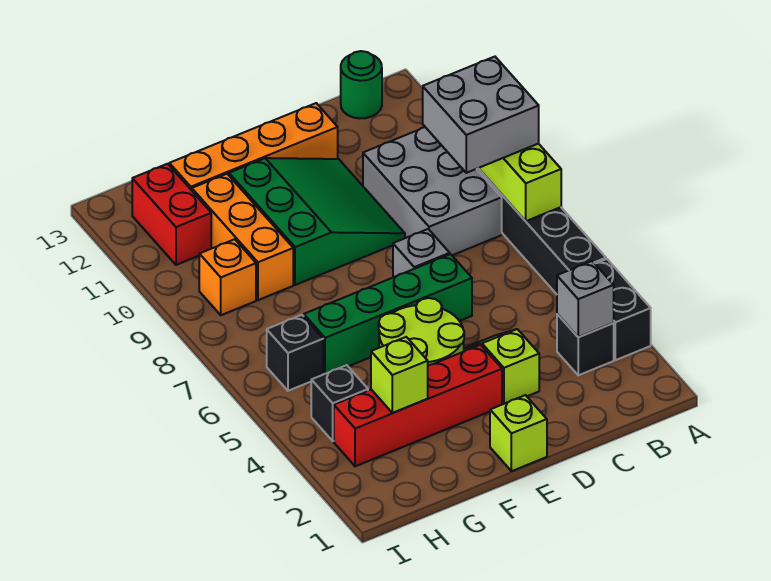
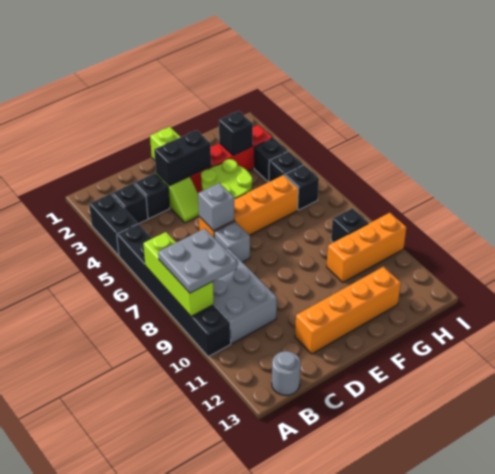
grey brick A8:B9 level 3 -> grey plate A8:B9 level 3
grey brick B3 level 2 -> grey brick D6 level 2
green round brick B13 level 1 -> grey round brick B13 level 1
none -> black brick C3 level 1
none -> black brick D3:E3 level 2
green brick D6:G6 level 1 -> orange brick D6:G6 level 1
green slope D9:F11 level 1 top F -> none
lime brick G3 level 2 -> black brick G3 level 2
orange brick G9:G11 level 1 -> orange brick G10:I10 level 1
none -> black brick H5 level 1
orange brick H9 level 1 -> black brick H9 level 1
red brick H11:H12 level 1 -> none

